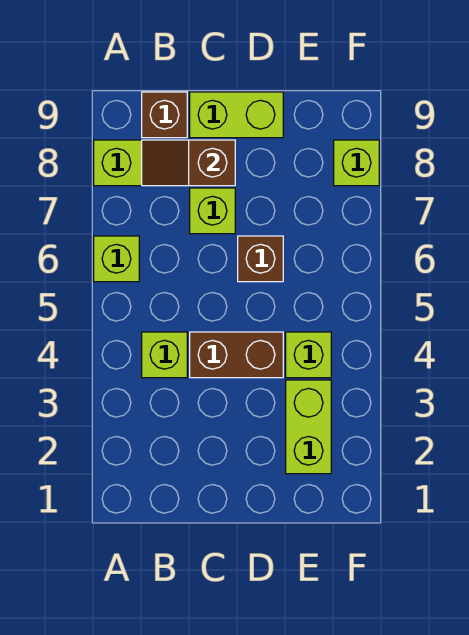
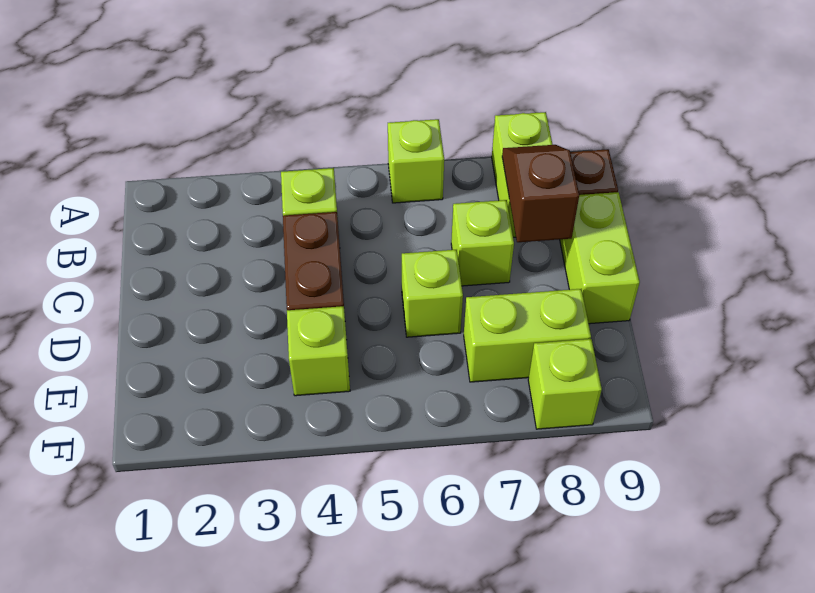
brown brick D6 level 1 -> lime brick D6 level 1
lime brick E2:E3 level 1 -> lime brick E7:E8 level 1

